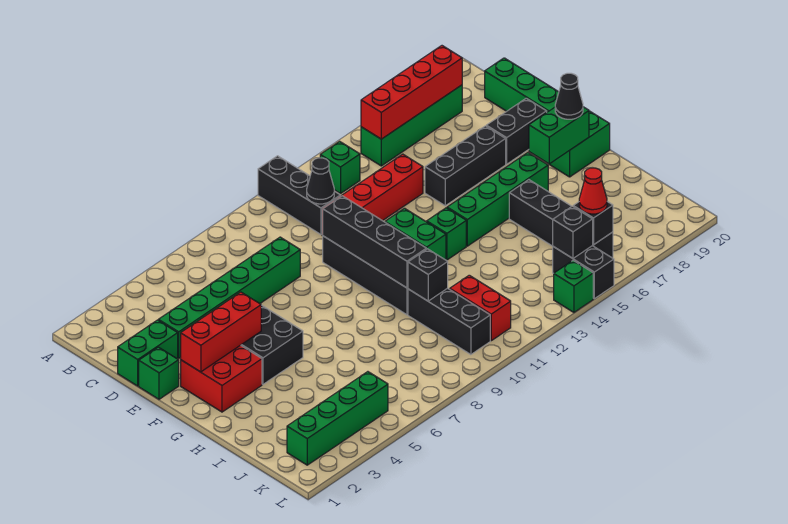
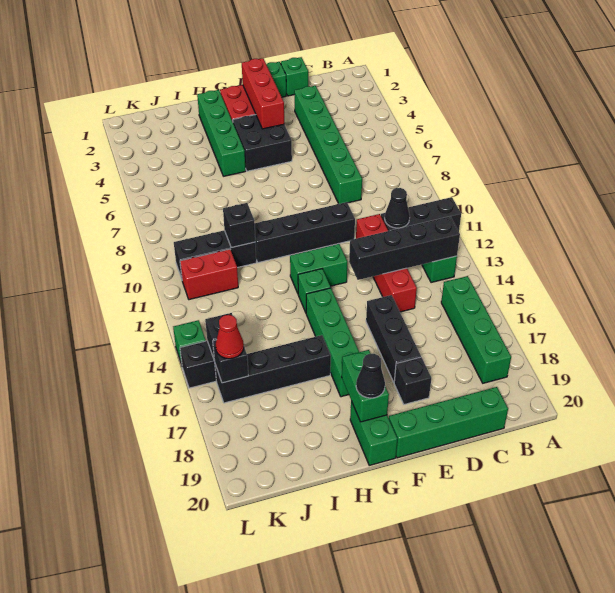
red brick B15:B18 level 2 -> none
green brick D1:D2 level 1 -> green brick D1 level 1
black brick E10:H10 level 2 -> black brick B13:E13 level 2
black brick E18:E19 level 1 -> black brick E18 level 1
green brick K2:K5 level 1 -> green brick H2:H5 level 1

